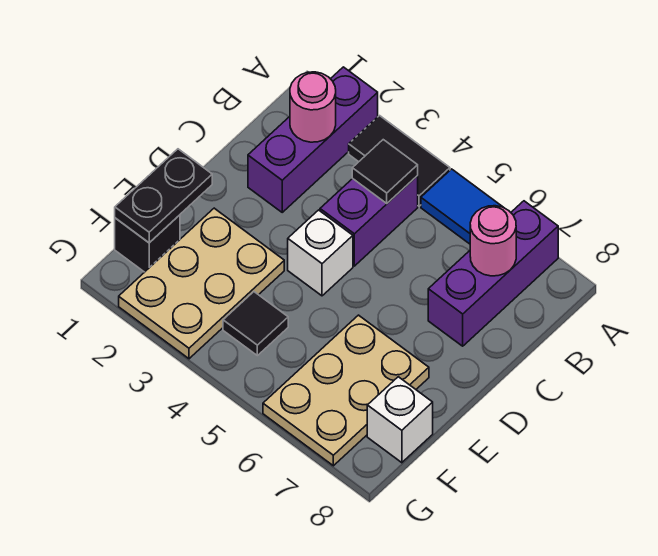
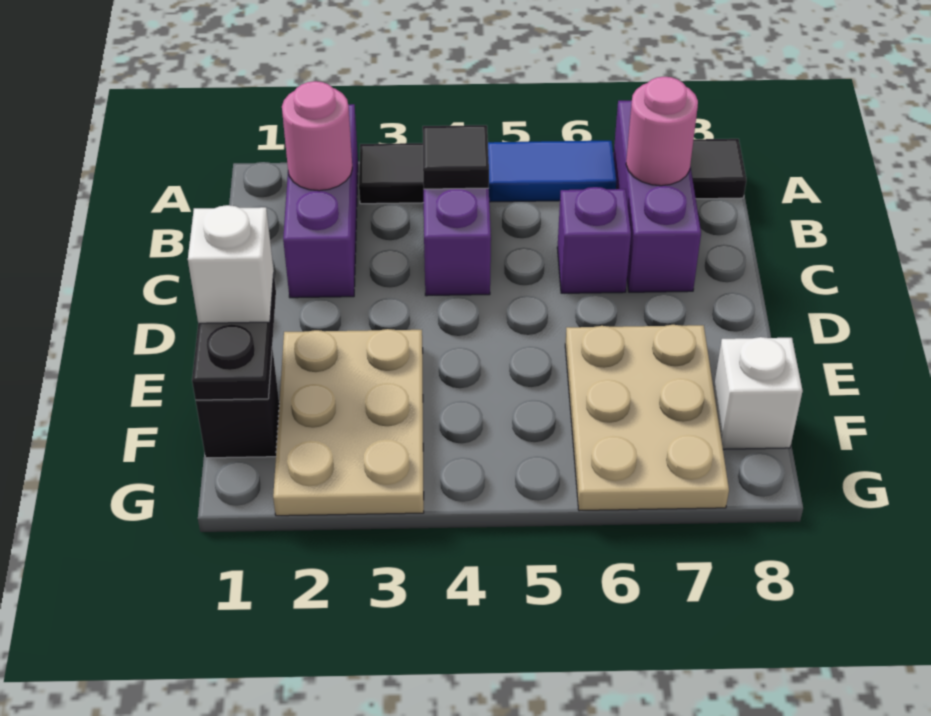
none -> purple brick C6 level 1
white brick D4 level 1 -> white brick E1 level 3
black tile F4 level 1 -> black tile A8 level 1

